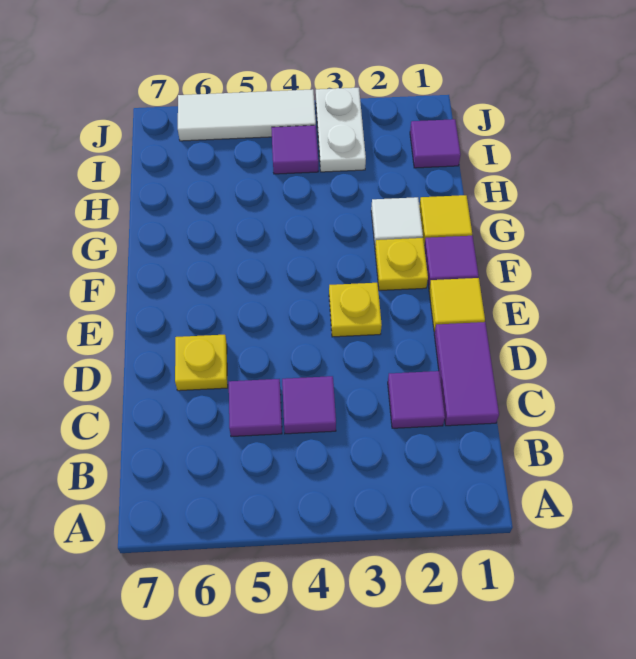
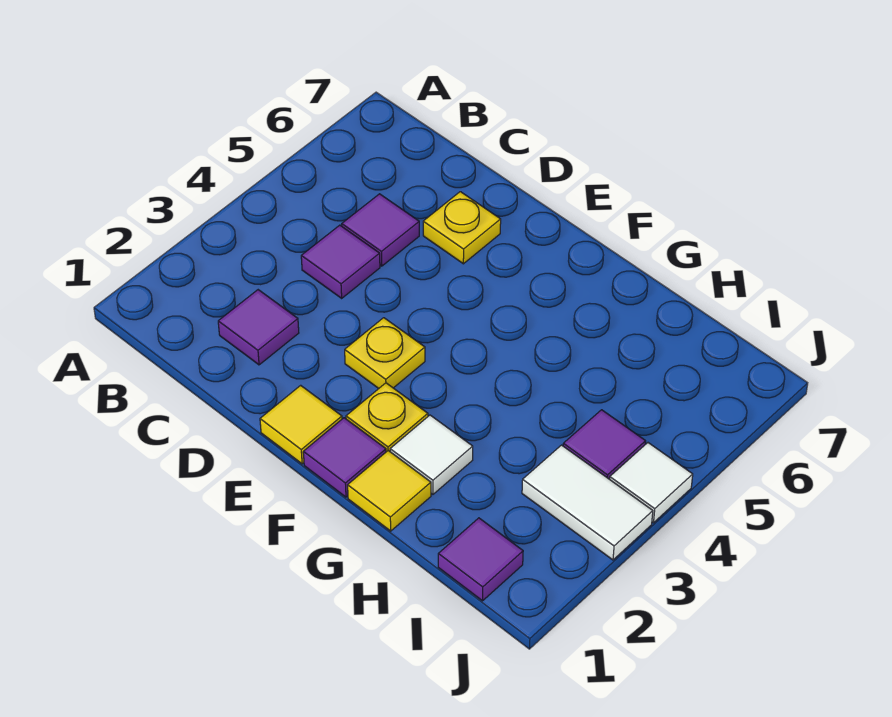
purple tile C1:D1 level 1 -> none
white plate I3:J3 level 1 -> white tile I3:J3 level 1
white tile J4:J6 level 1 -> white tile J4 level 1

